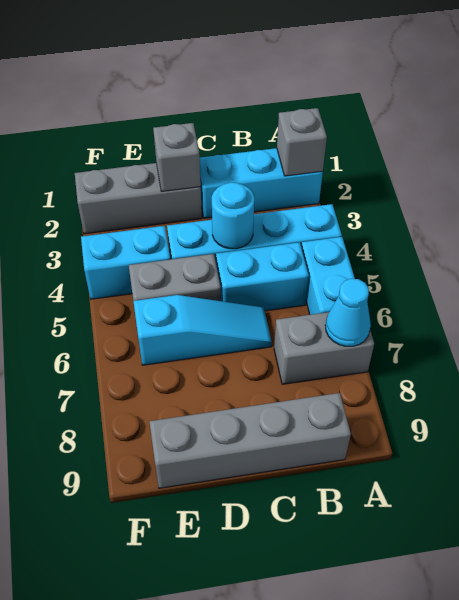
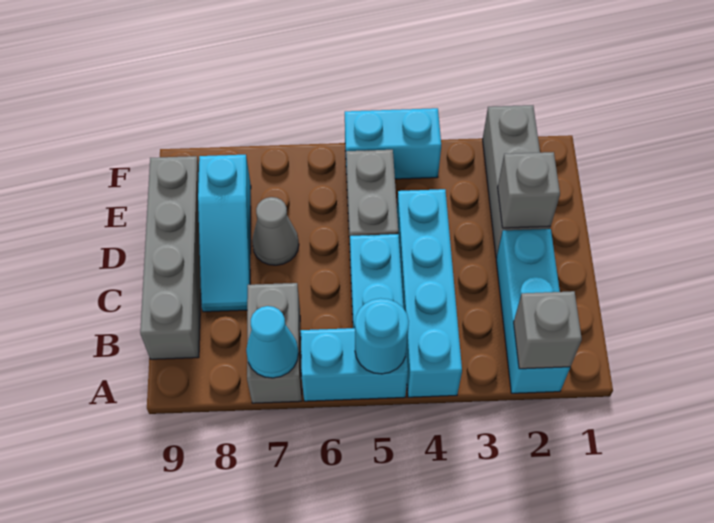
cyan round brick C4 level 2 -> cyan round brick A5 level 2
cyan slope C6:E6 level 1 top E -> cyan slope C8:E8 level 1 top E
none -> grey cone D7 level 1
cyan brick E4:F4 level 1 -> cyan brick F4:F5 level 1

